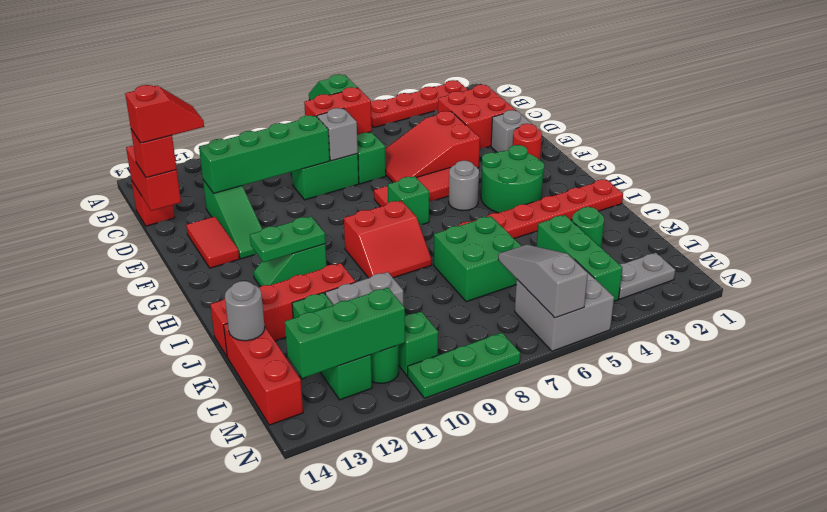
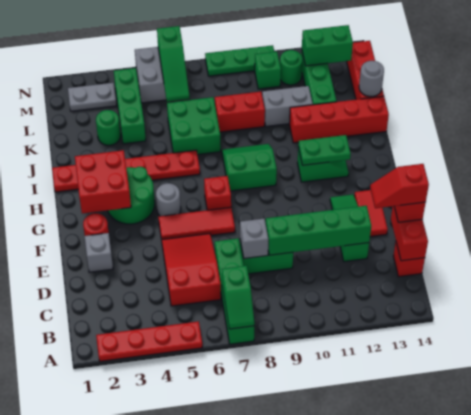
red brick C2:D3 level 1 -> red brick G2:H3 level 2
red brick C7:C8 level 2 -> red brick K8:K9 level 1
red slope D4:E6 level 1 top 4 -> red slope C5:E6 level 1 top C
green brick G7 level 1 -> red brick G7 level 1
red slope H8:I9 level 1 top H -> green slope H8:I9 level 1 top H
grey slope L6:N6 level 2 top N -> green slope L6:N6 level 2 top N
green brick M11:M13 level 2 -> green brick M12:M13 level 2

